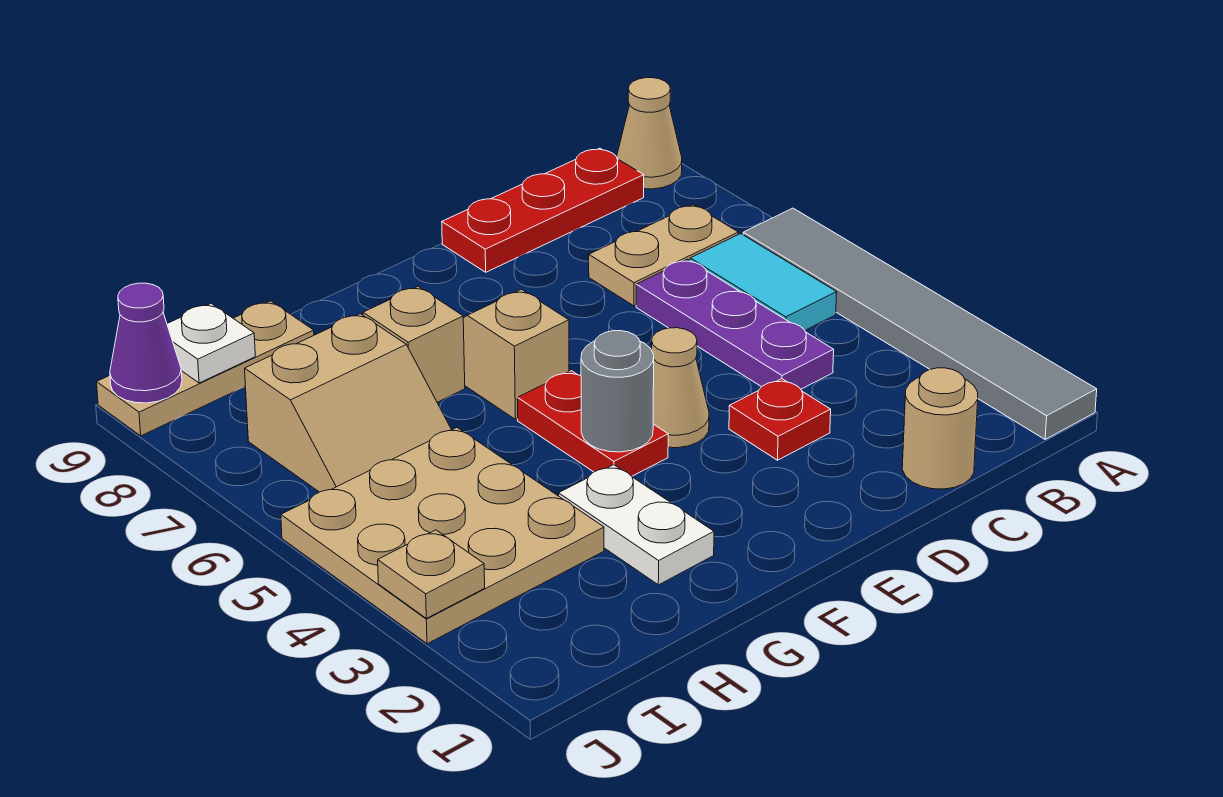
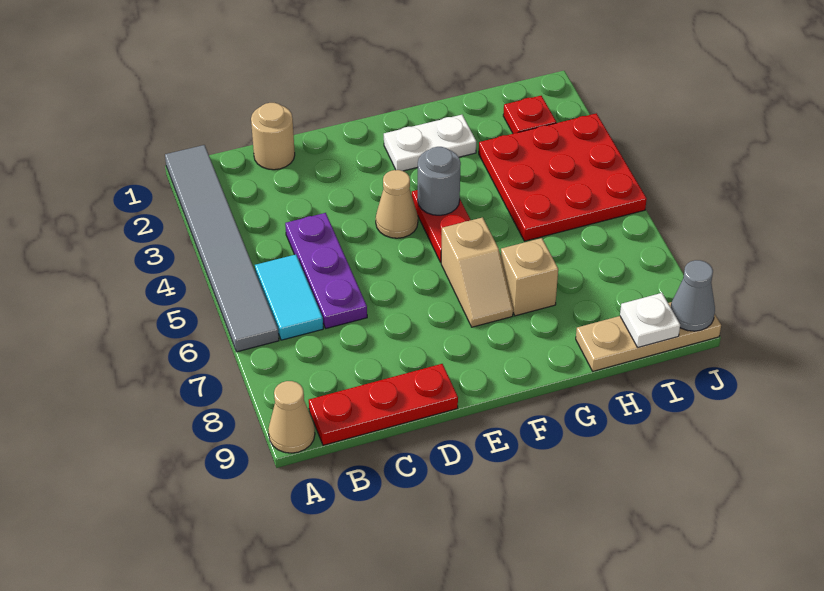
tan plate B7:C7 level 1 -> none
red plate D3 level 1 -> red plate I2 level 1
white plate G2:G3 level 1 -> white plate F2:G2 level 1
tan plate H3:J5 level 1 -> red plate H3:J5 level 1
tan slope H6:I7 level 1 top 7 -> none
tan plate J3 level 2 -> none
purple cone J9 level 2 -> grey cone J9 level 2

